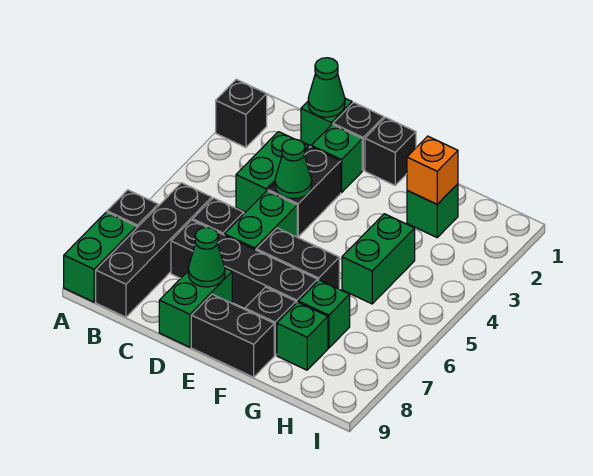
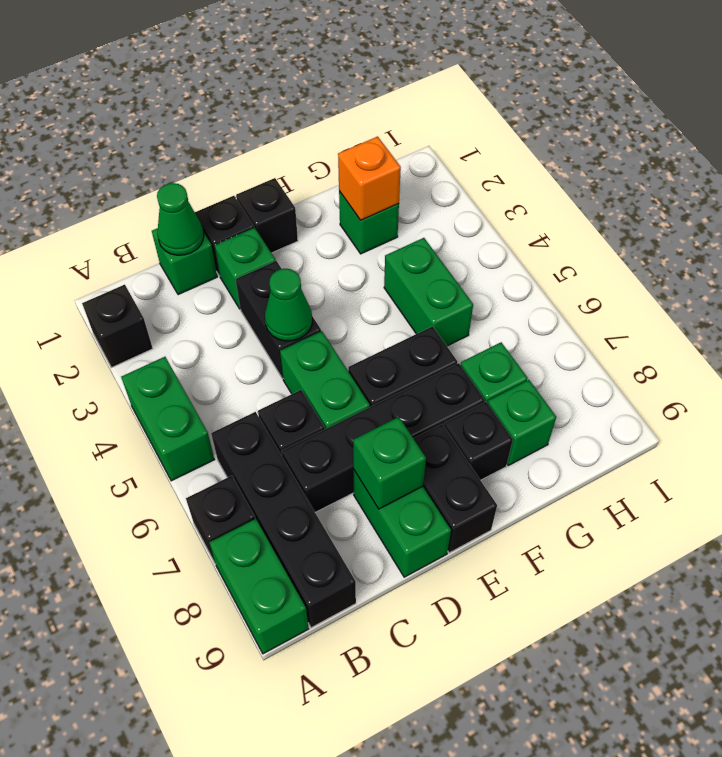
green brick C3:C4 level 1 -> green brick A4:A5 level 1
green cone D8 level 2 -> green brick D8 level 2
black brick E9:F9 level 1 -> black brick E8:E9 level 1

